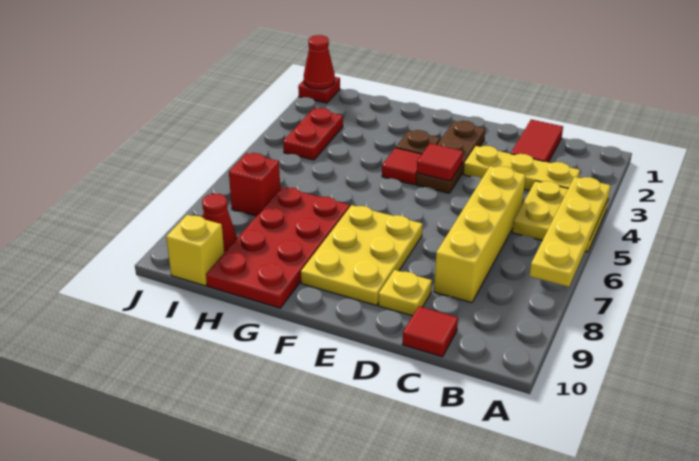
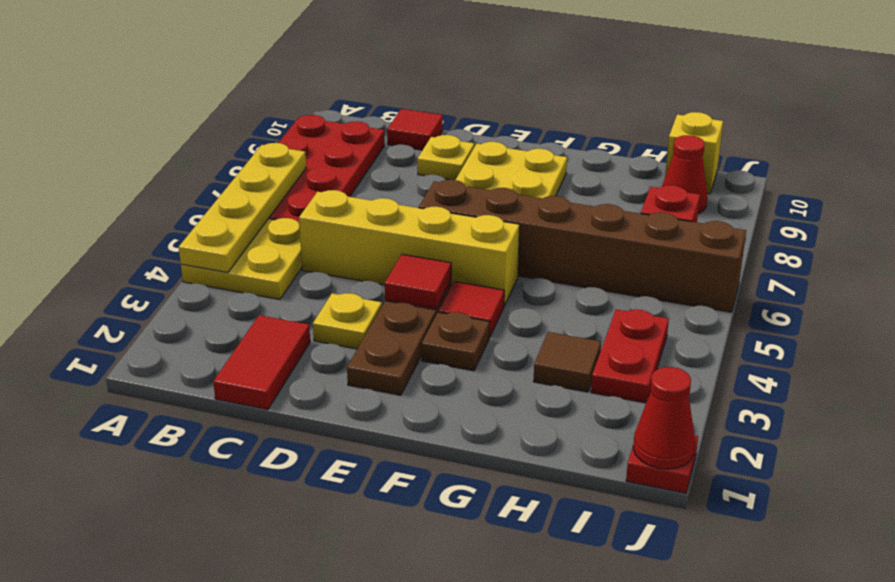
yellow plate B3:D3 level 1 -> yellow plate D3 level 1
yellow brick C5:C8 level 1 -> yellow brick C5:F5 level 1
none -> brown brick E6:J6 level 1
red plate G7:H10 level 1 -> red plate A6:B9 level 1
none -> brown tile H3 level 1

